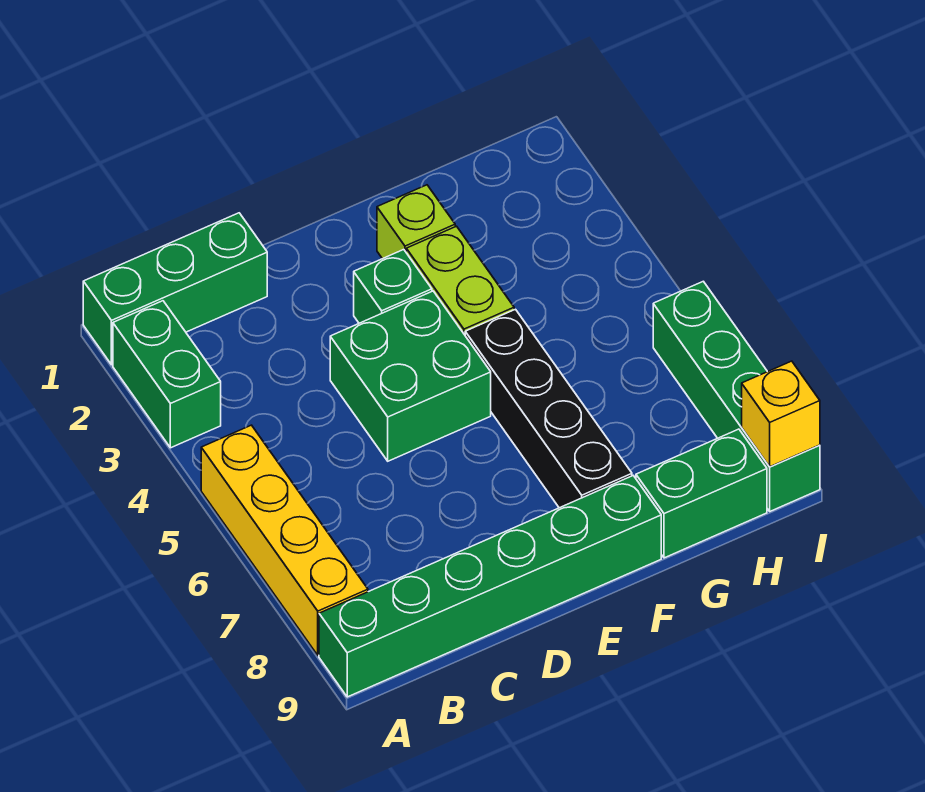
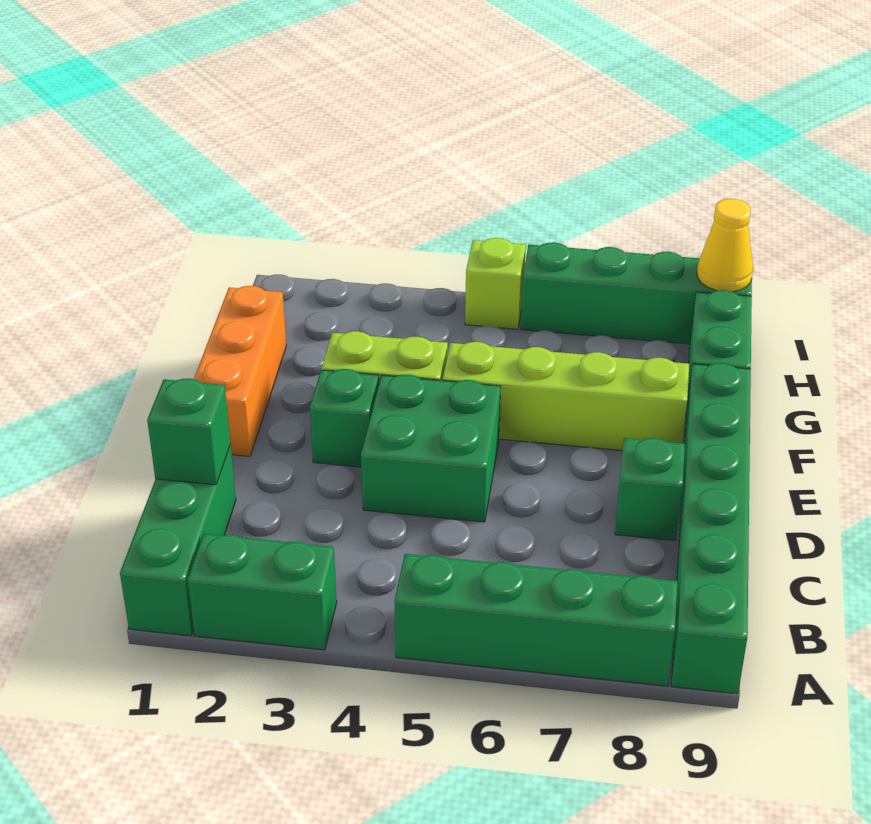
yellow brick A5:A8 level 1 -> green brick A5:A8 level 1
none -> green brick C1 level 2
none -> green brick D8 level 1
none -> orange brick E1:G1 level 1
lime brick F2 level 1 -> lime brick I5 level 1
black brick F5:F8 level 1 -> lime brick F5:F8 level 1
yellow brick I9 level 2 -> yellow cone I9 level 2

